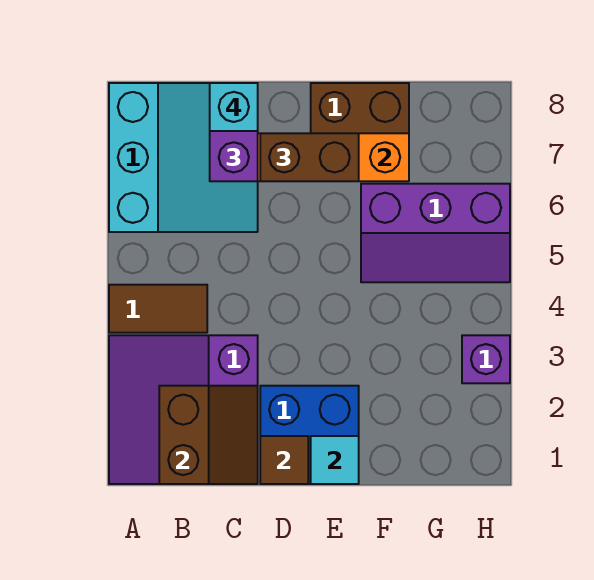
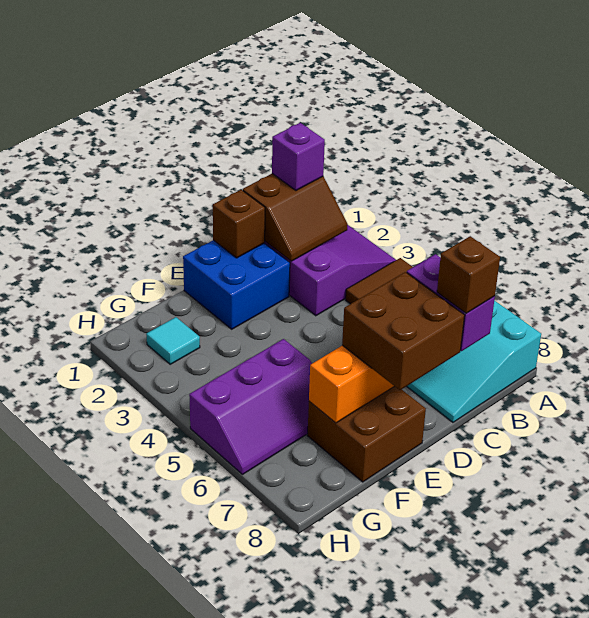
brown slope B1:C2 level 2 top B -> brown slope B1:C2 level 2 top 1
cyan brick C8 level 4 -> brown brick C8 level 4
brown tile D1 level 2 -> brown brick D1 level 2
brown brick D7:E7 level 3 -> brown brick D7:E8 level 3
cyan tile E1 level 2 -> cyan tile G2 level 1
purple slope F5:H6 level 1 top 6 -> purple slope F5:H6 level 1 top 5
purple brick H3 level 1 -> purple brick B1 level 3

